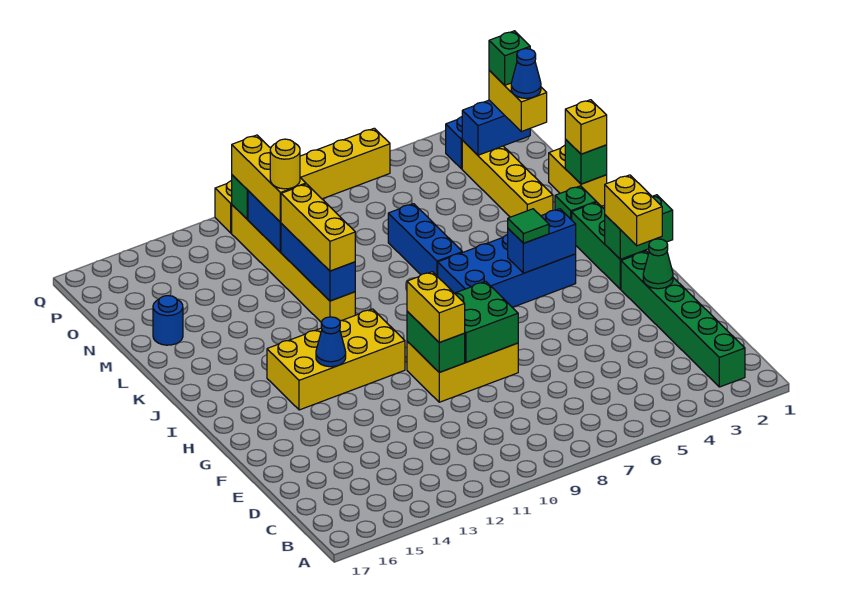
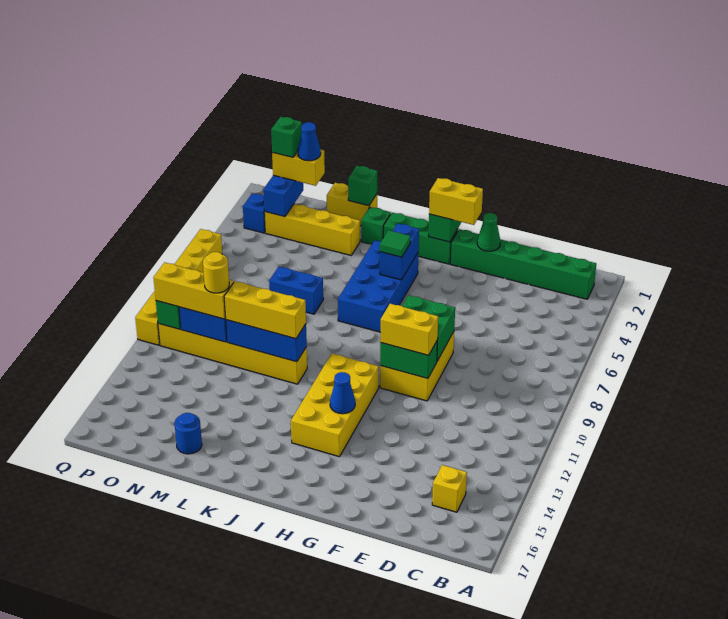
blue brick K7:M7 level 1 -> blue brick L7:M7 level 1
yellow brick L1 level 3 -> yellow brick C15 level 1

